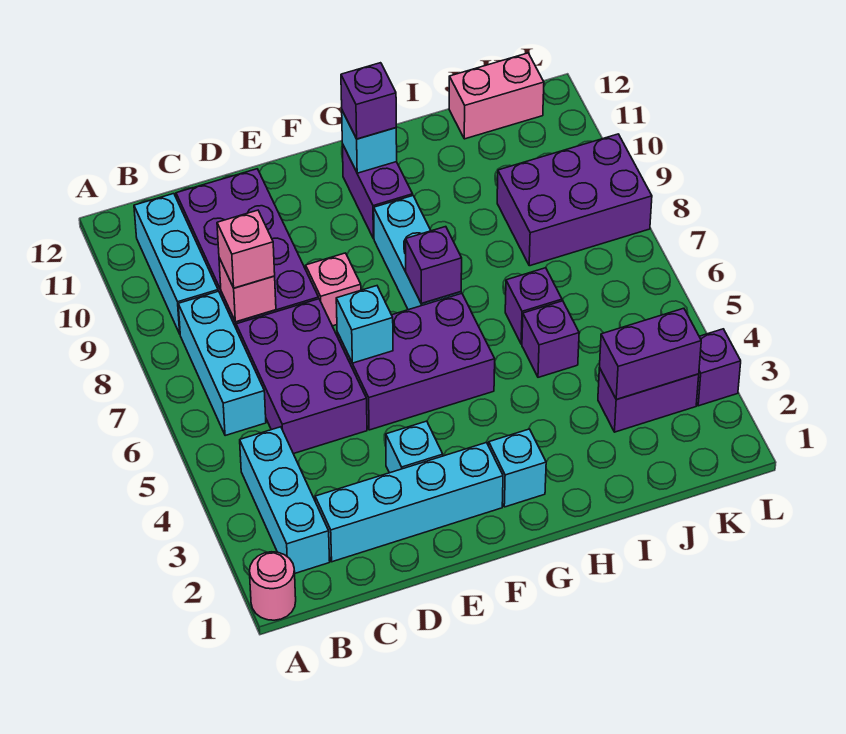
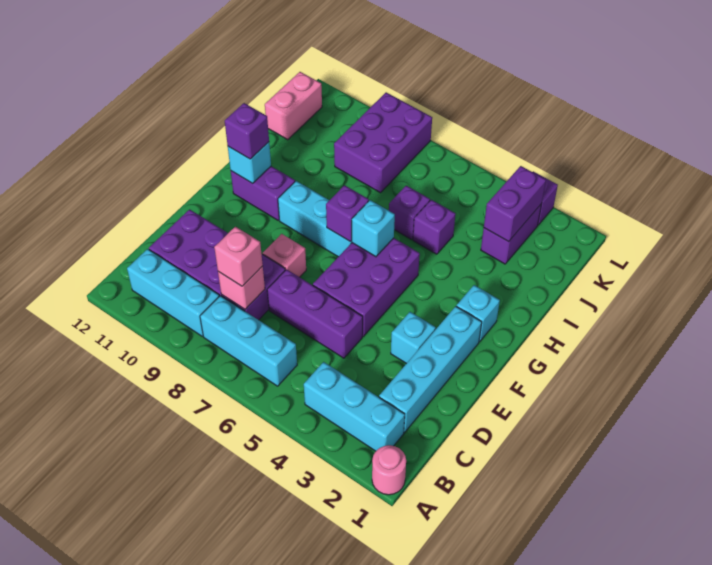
purple brick C5:D7 level 1 -> purple brick D5:D7 level 1
cyan brick E6 level 2 -> cyan brick G6 level 2

